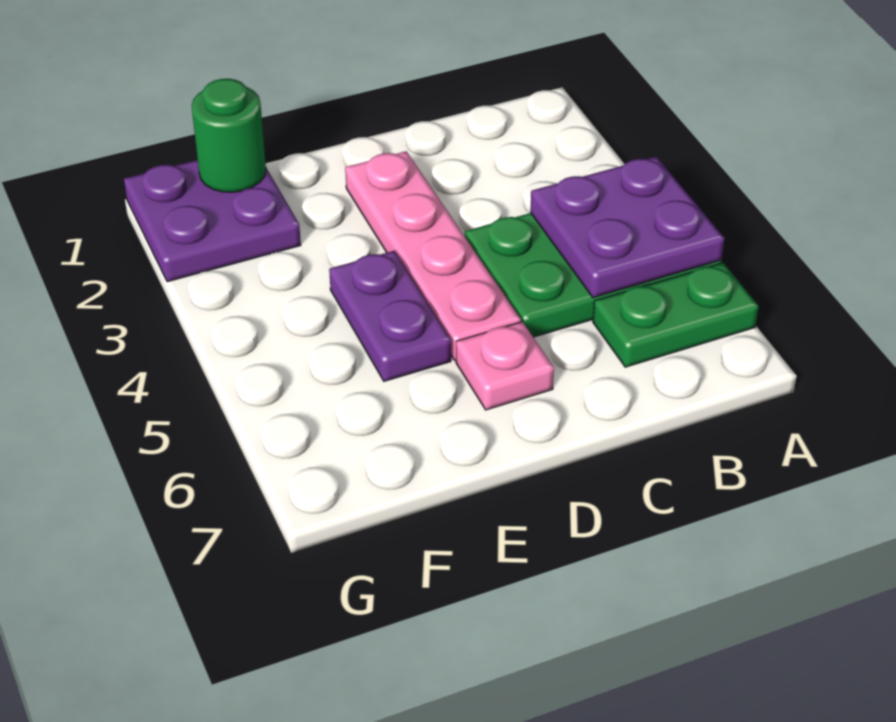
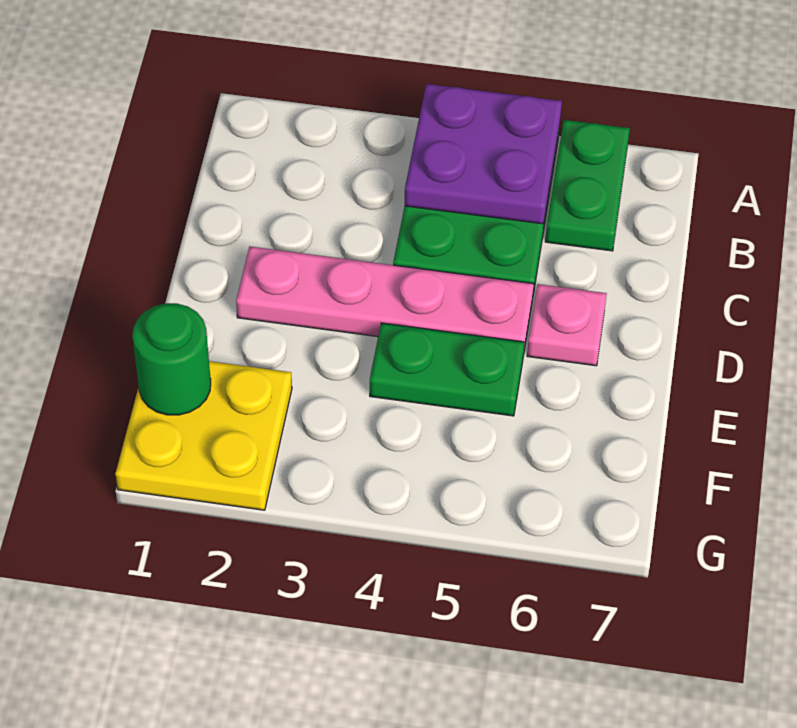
purple plate E4:E5 level 1 -> green plate E4:E5 level 1
purple plate F1:G2 level 1 -> yellow plate F1:G2 level 1

